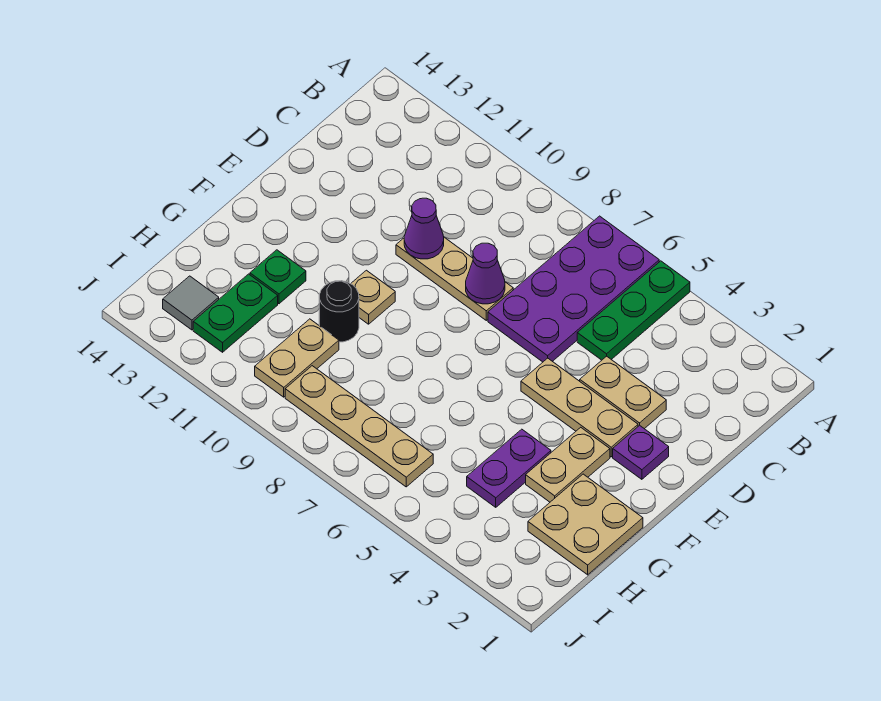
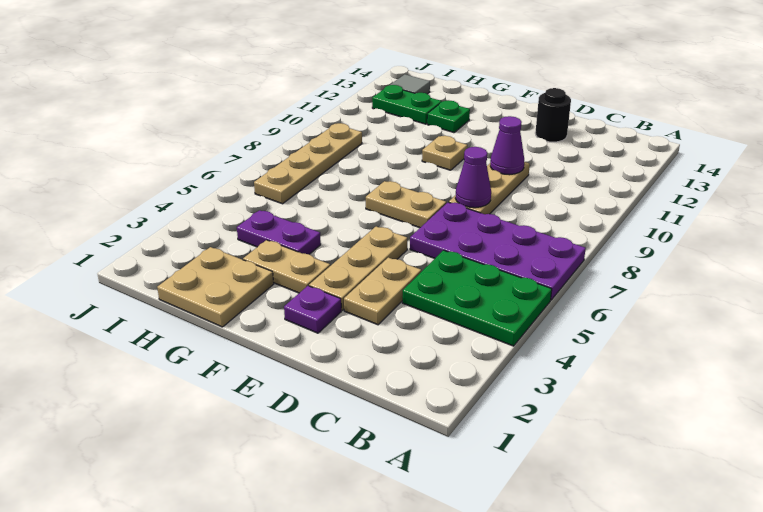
green plate A5:C5 level 1 -> green plate A4:C5 level 1
black round brick G10 level 1 -> black round brick D13 level 1
tan plate H10:I10 level 1 -> tan plate E7:F7 level 1

